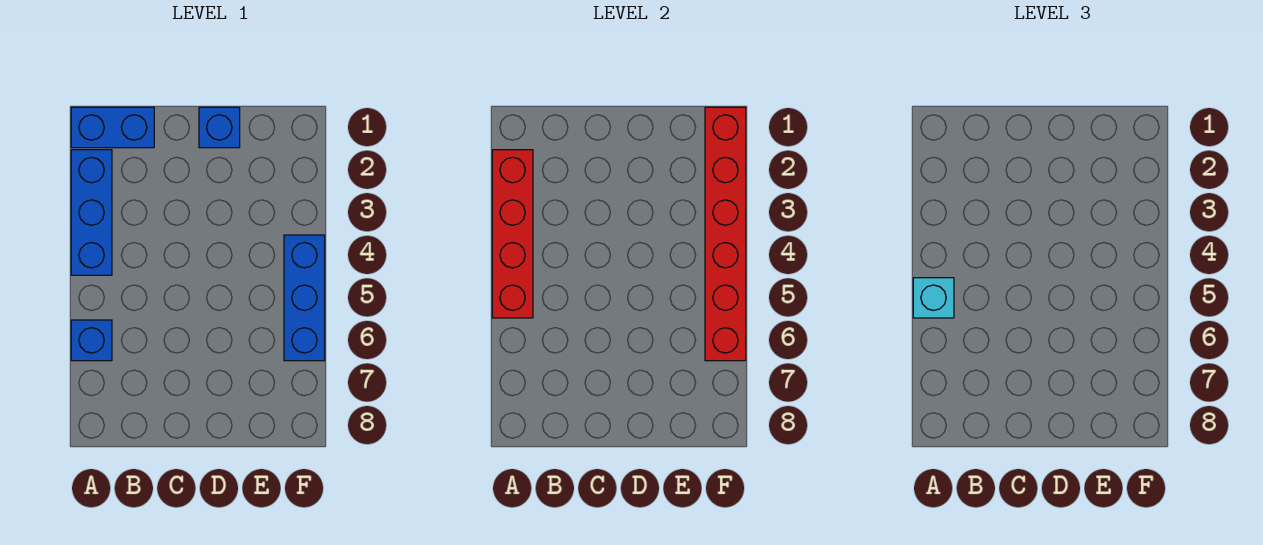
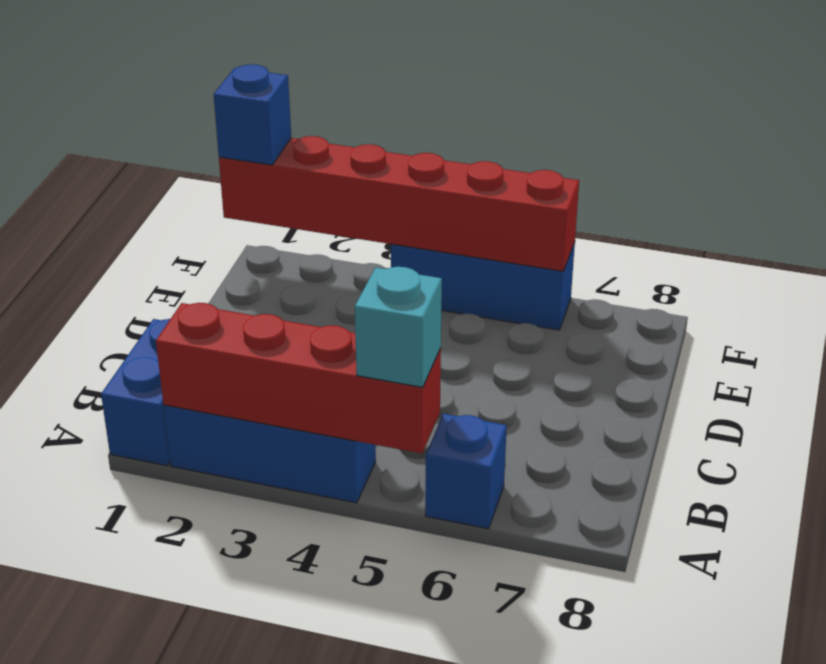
blue brick D1 level 1 -> blue brick F1 level 3

